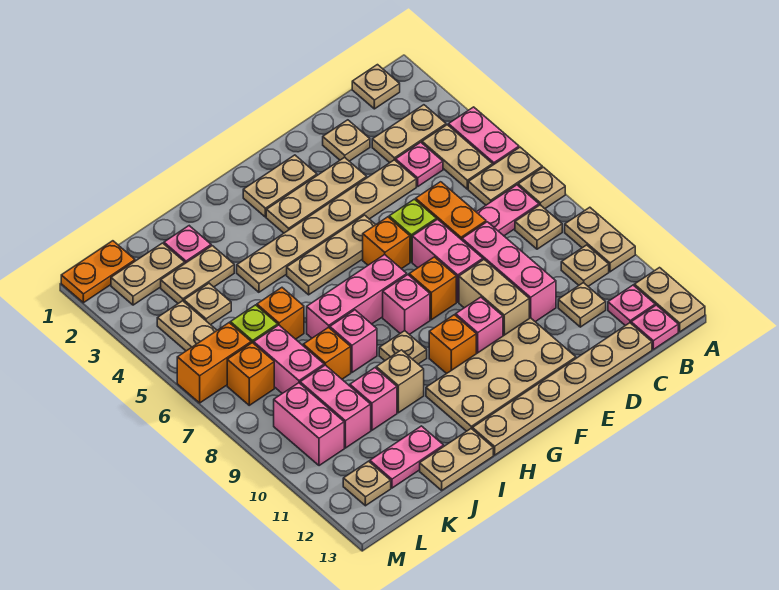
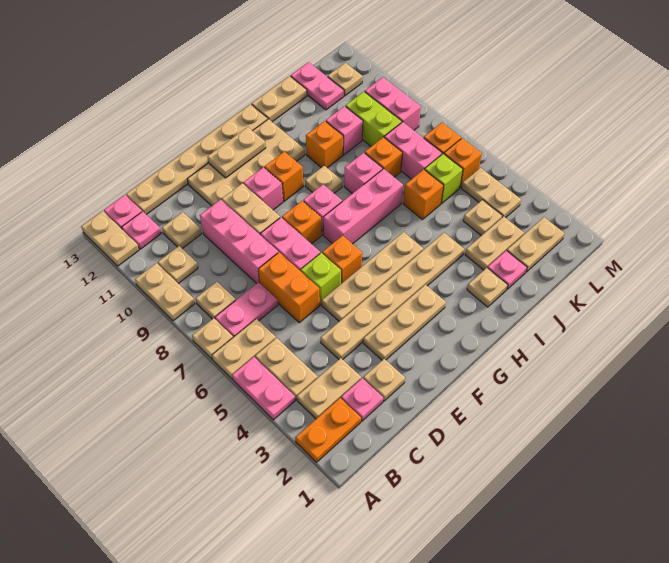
tan plate B1 level 1 -> tan plate I2 level 1
pink plate C4 level 1 -> pink plate C2 level 1
tan plate F2:G2 level 1 -> tan plate F12:G12 level 2
tan plate F5:H5 level 1 -> tan plate E5:H5 level 1
tan brick I10 level 1 -> orange brick I10 level 1
pink plate J12:K12 level 1 -> pink plate K12:K13 level 1
pink brick K9:K10 level 1 -> lime brick K9:K10 level 1
orange plate L1:M1 level 1 -> orange plate A2:B2 level 1
orange brick L6:M6 level 1 -> orange brick L6 level 1

